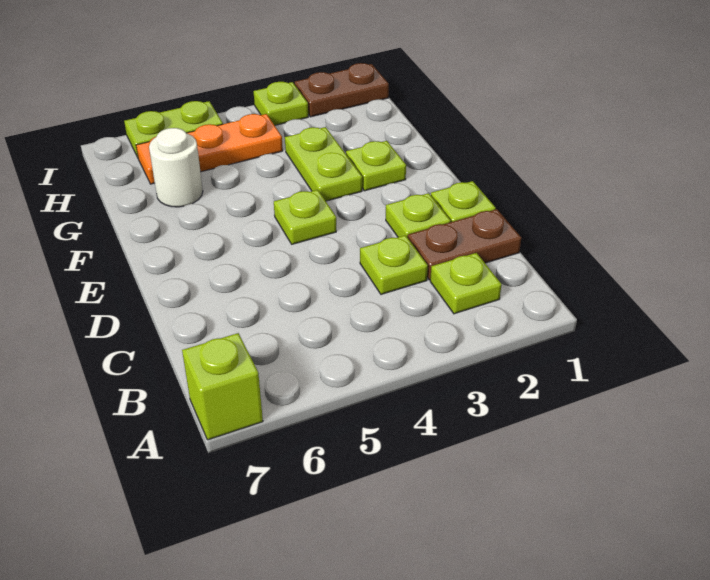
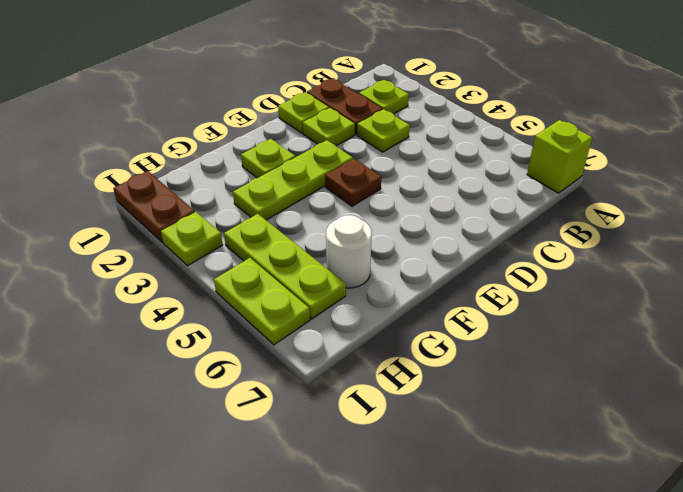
lime plate E4 level 1 -> brown plate E4 level 1
lime plate F3:G3 level 1 -> lime plate E3:G3 level 1
orange plate H4:H6 level 1 -> lime plate H4:H6 level 1

